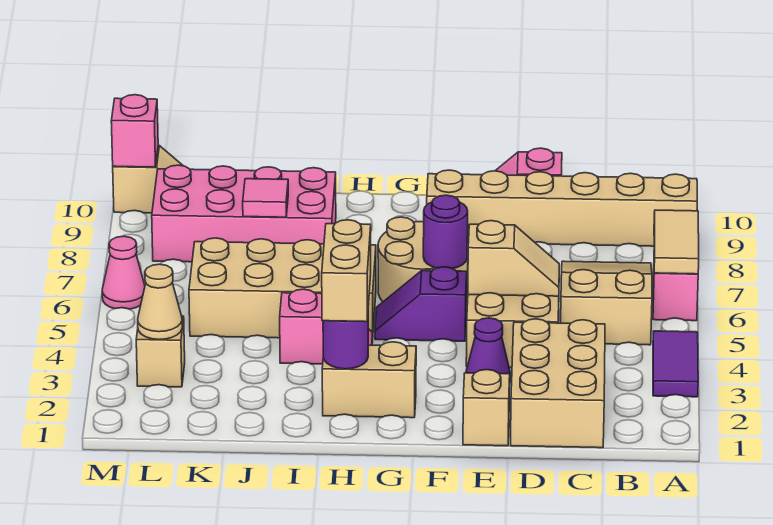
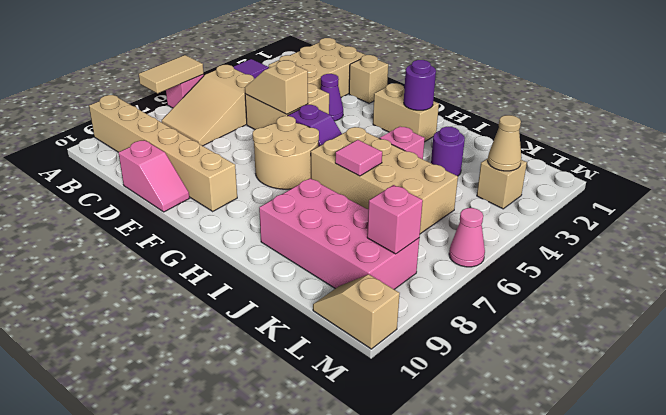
purple round brick F6 level 2 -> purple round brick J3 level 1
tan brick H2:H3 level 3 -> none
pink tile J8 level 2 -> pink tile I6 level 2
pink brick M10 level 2 -> pink brick L8 level 2

